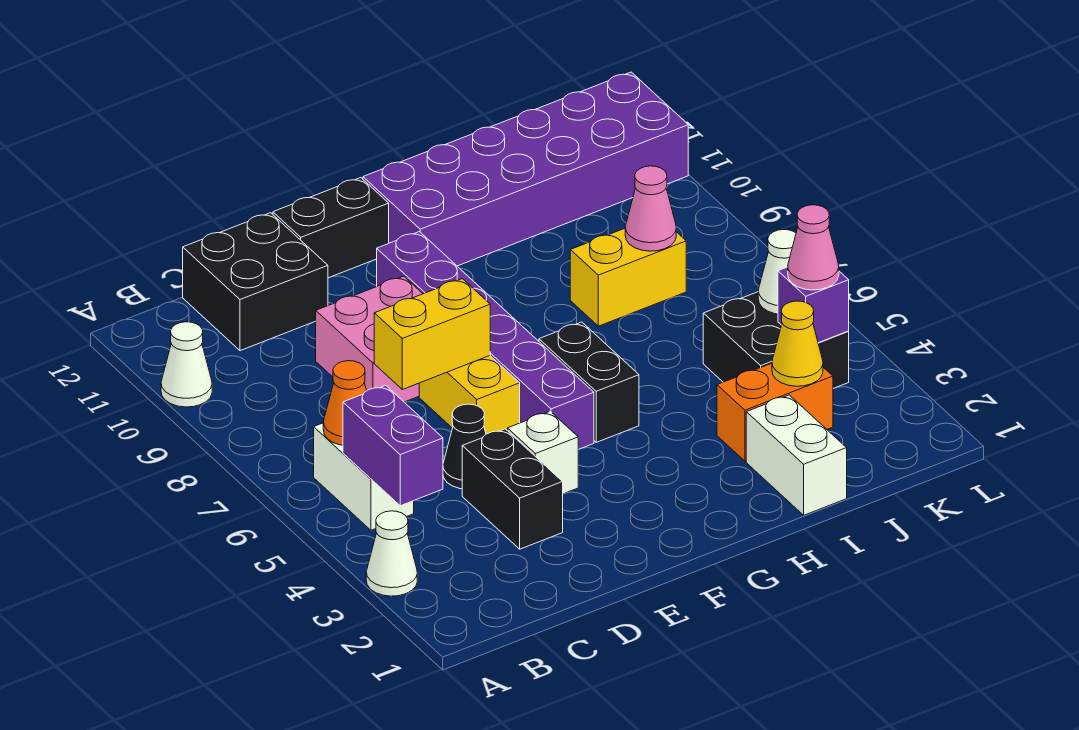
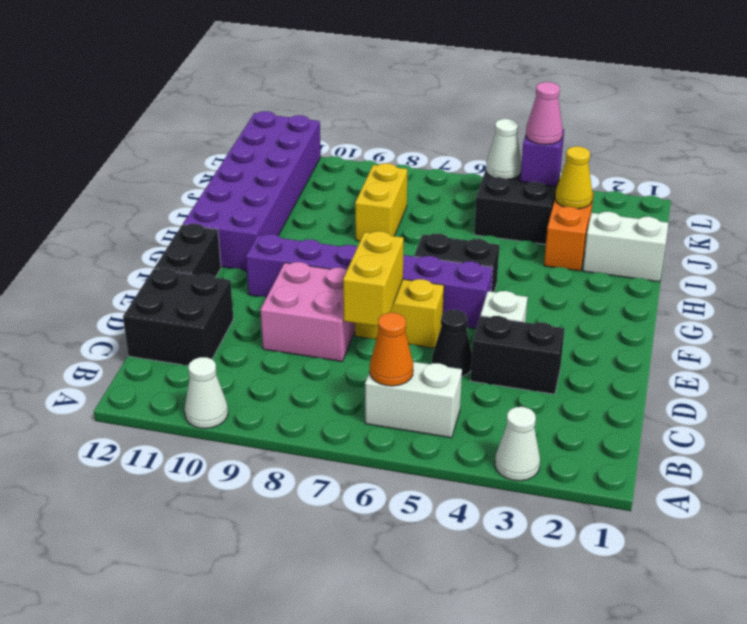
purple brick B4:B5 level 2 -> none
pink cone J8 level 2 -> none

